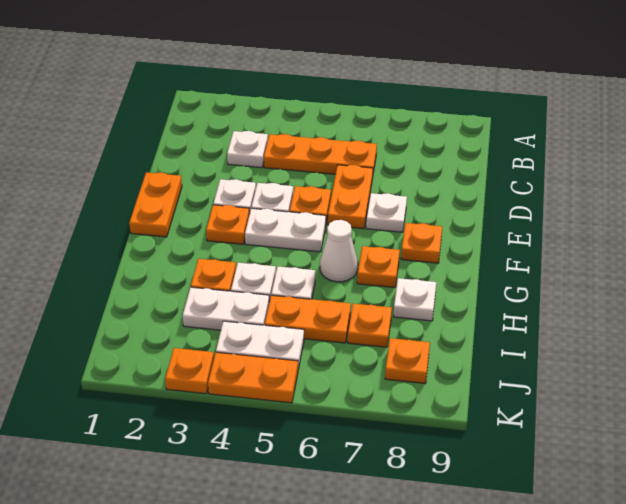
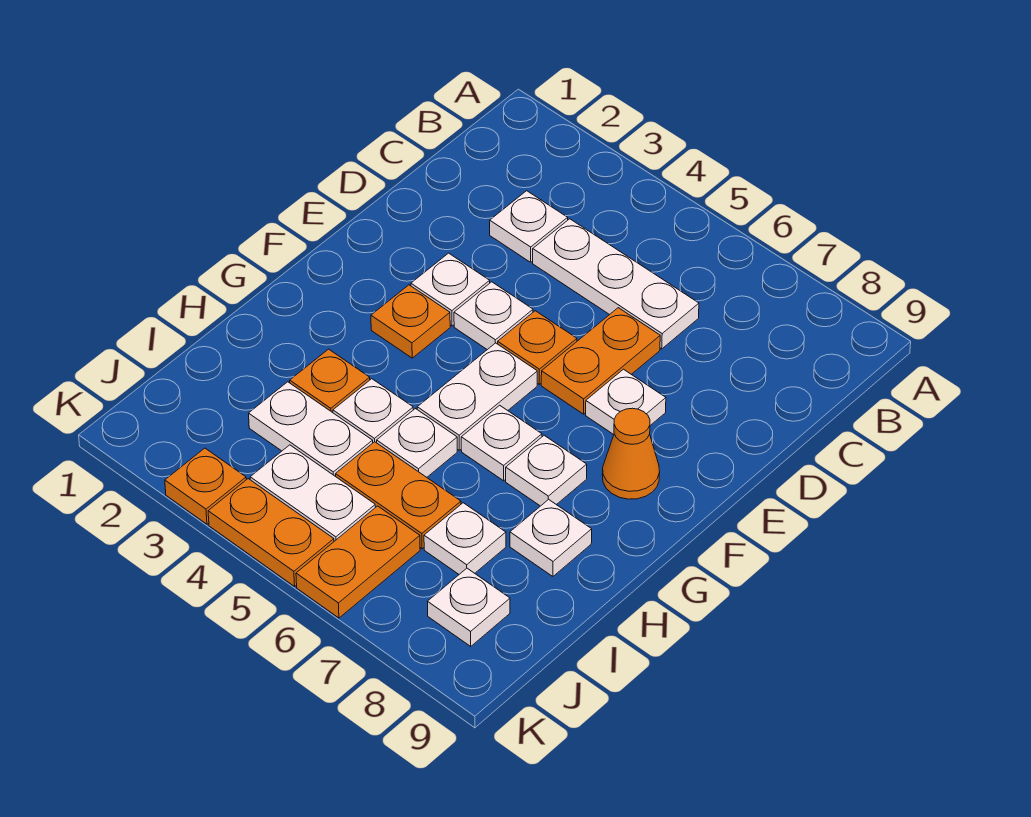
orange plate C4:C6 level 1 -> white plate C4:C6 level 1
orange plate E1:F1 level 1 -> orange plate J6:K6 level 1
white plate F4:F5 level 1 -> white plate F5:G5 level 1
orange plate F8 level 1 -> orange cone F8 level 1
white cone G6 level 1 -> white plate G6 level 1
orange plate G7 level 1 -> white plate G7 level 1
orange plate I7 level 1 -> white plate I7 level 1
orange plate J8 level 1 -> white plate J8 level 1

